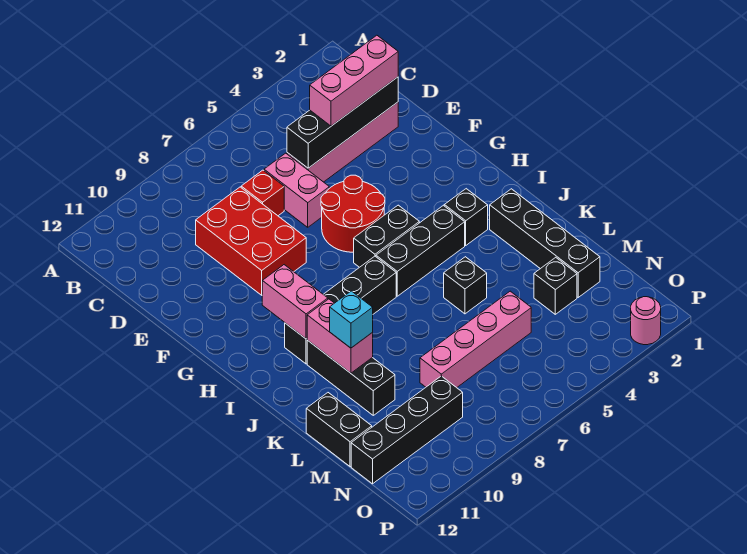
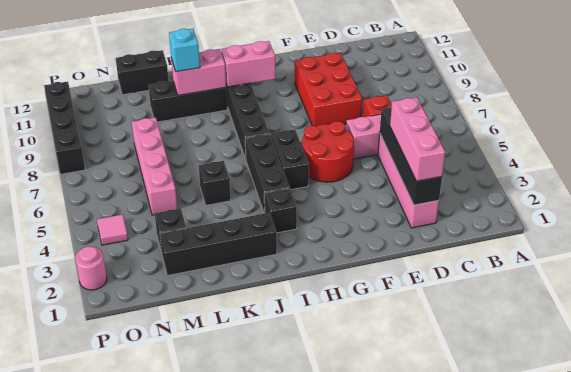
red brick D8:F9 level 1 -> red brick E8:F10 level 1
black brick N9:N12 level 1 -> black brick P8:P11 level 1
none -> pink tile O4 level 1

